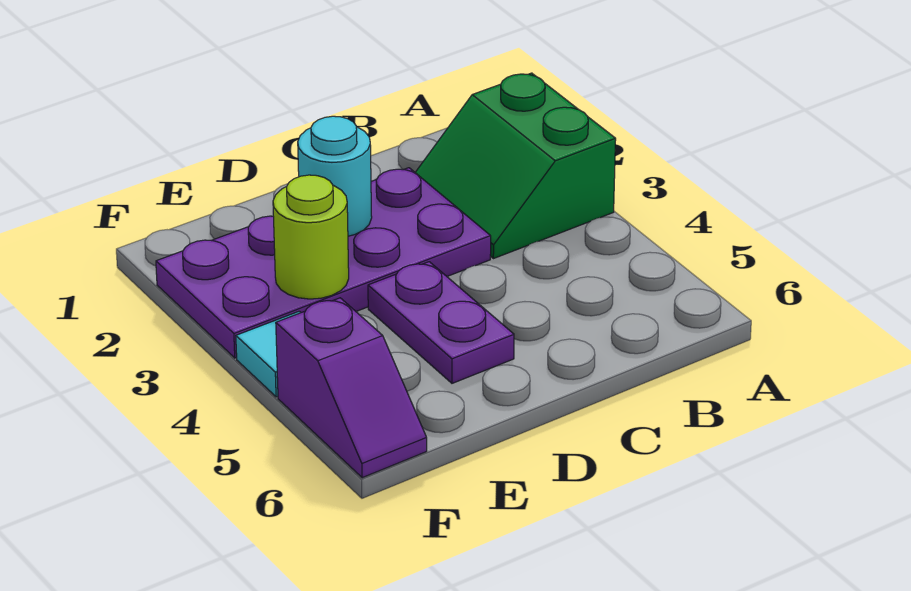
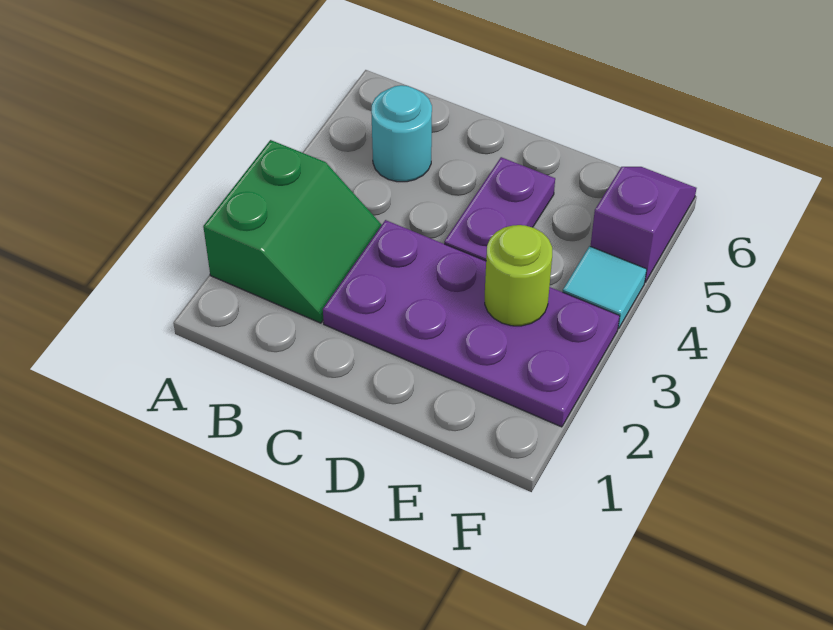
cyan round brick D2 level 2 -> cyan round brick B5 level 1

